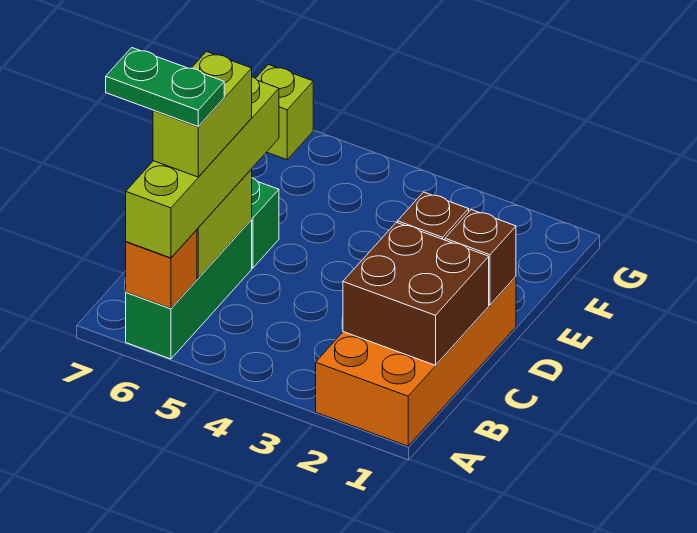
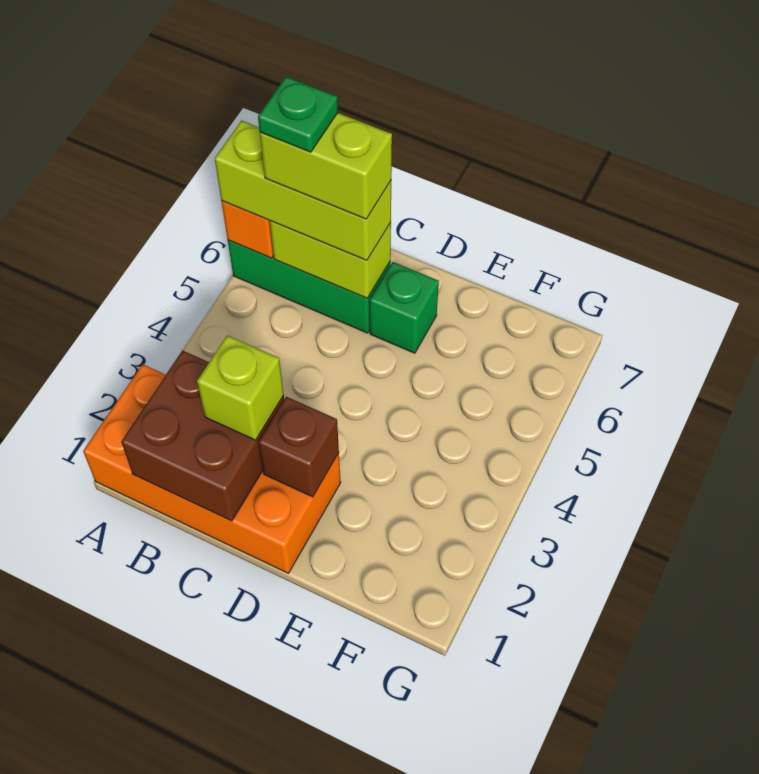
lime brick A6:D6 level 3 -> lime brick A6:C6 level 3
green plate B6:B7 level 5 -> green plate B6 level 5
brown brick D1 level 2 -> none
lime brick G7 level 1 -> lime brick C2 level 3

